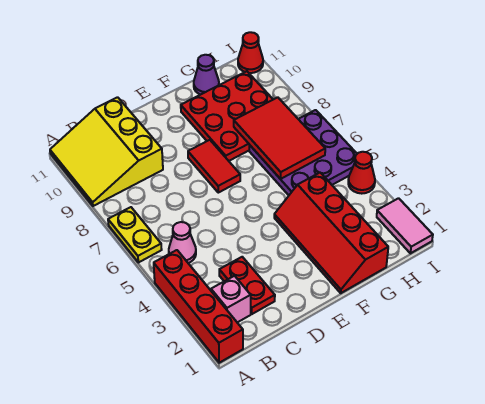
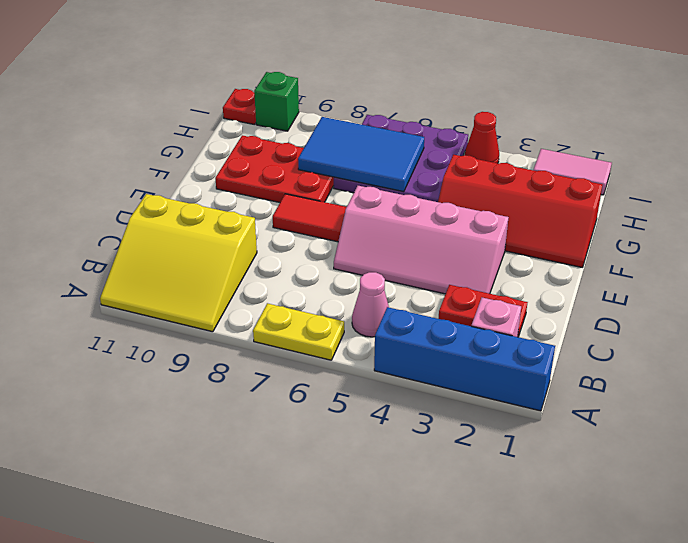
red brick A1:A4 level 1 -> blue brick A1:A4 level 1
none -> pink slope D3:E6 level 1 top E
red plate F8:H10 level 1 -> red plate F8:G10 level 1
red tile G6:H8 level 2 -> blue tile G6:H8 level 2
purple cone G11 level 1 -> none
none -> green brick I10 level 1
red cone I11 level 1 -> red plate I11 level 1

